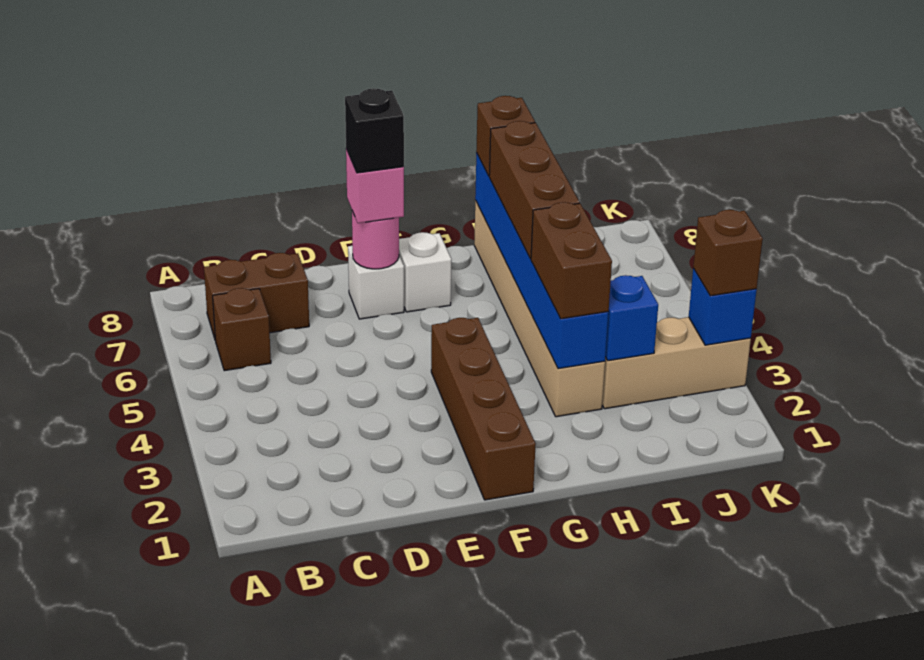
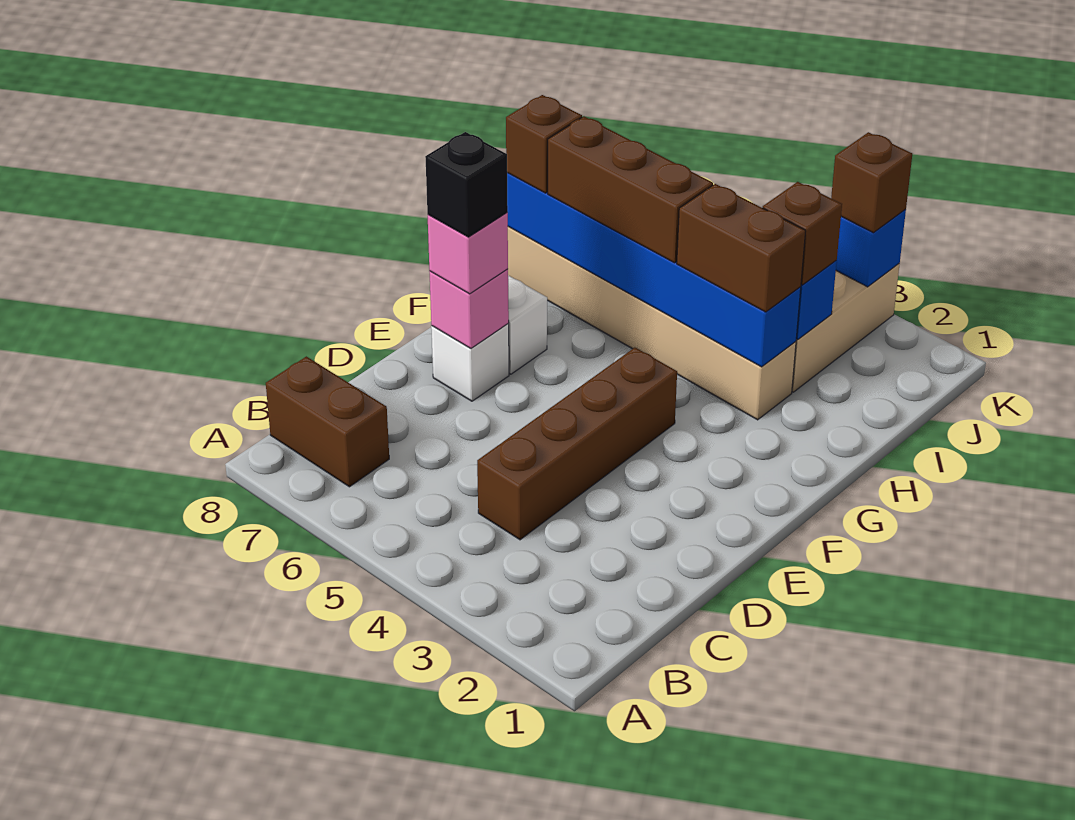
brown brick B6 level 1 -> brown brick I3 level 3
brown brick B7:C7 level 1 -> brown brick B7:B8 level 1
pink round brick E7 level 2 -> pink brick E7 level 2
brown brick F1:F4 level 1 -> brown brick C4:F4 level 1

